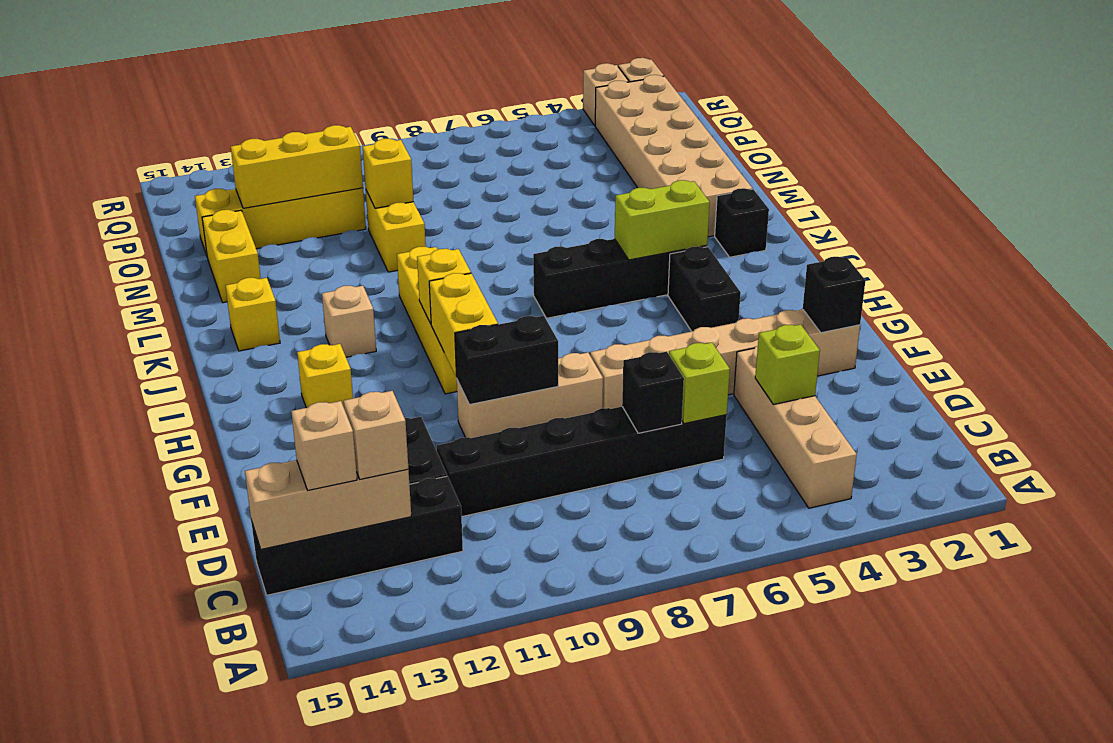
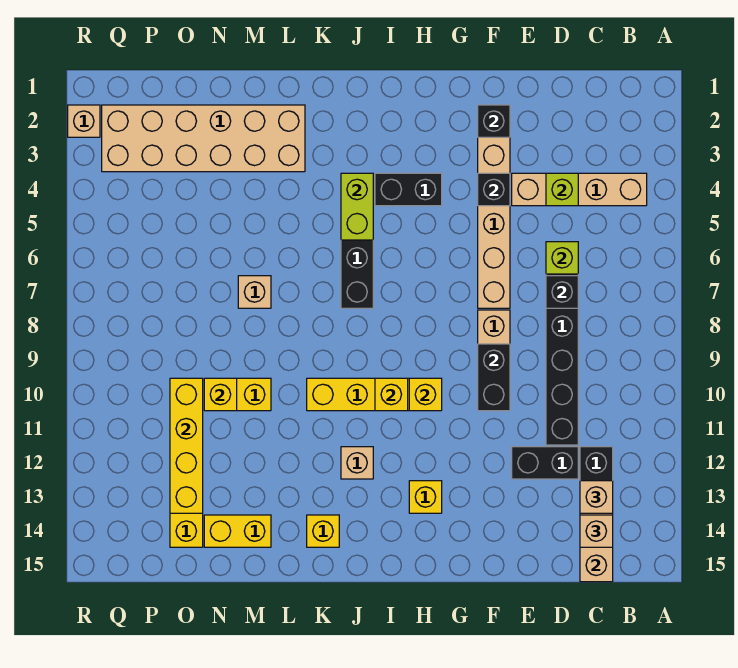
yellow brick G10:H10 level 2 -> yellow brick H10 level 2
black brick K2 level 1 -> black brick F4 level 2
yellow brick O11:O13 level 2 -> yellow brick O10:O13 level 2
tan brick R3 level 1 -> tan brick M7 level 1

